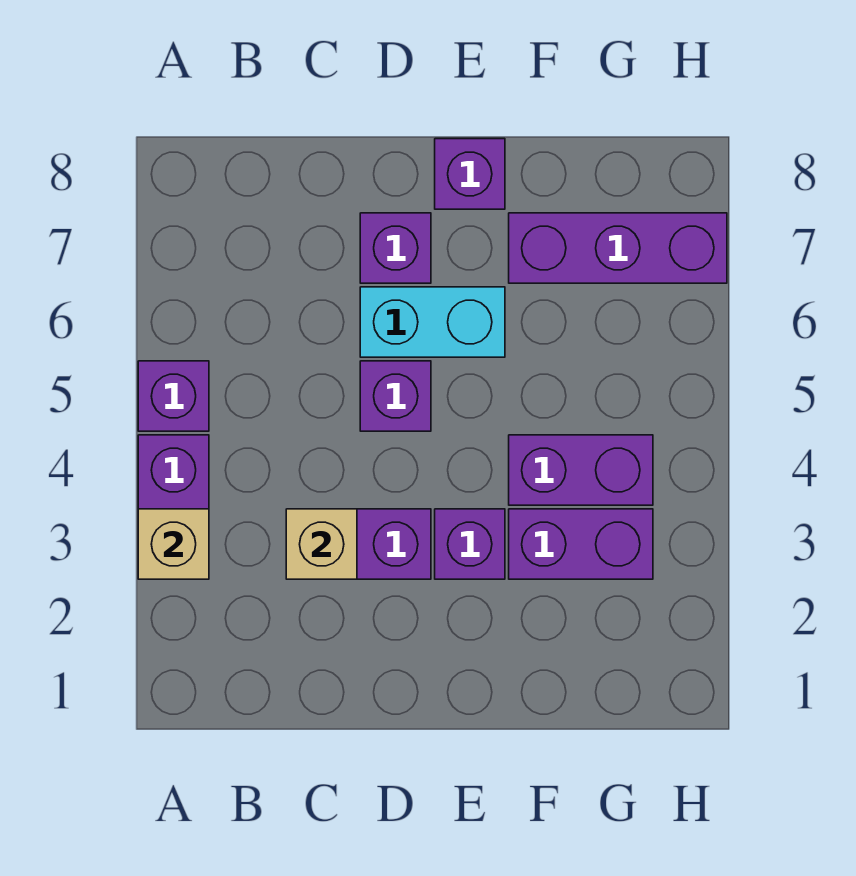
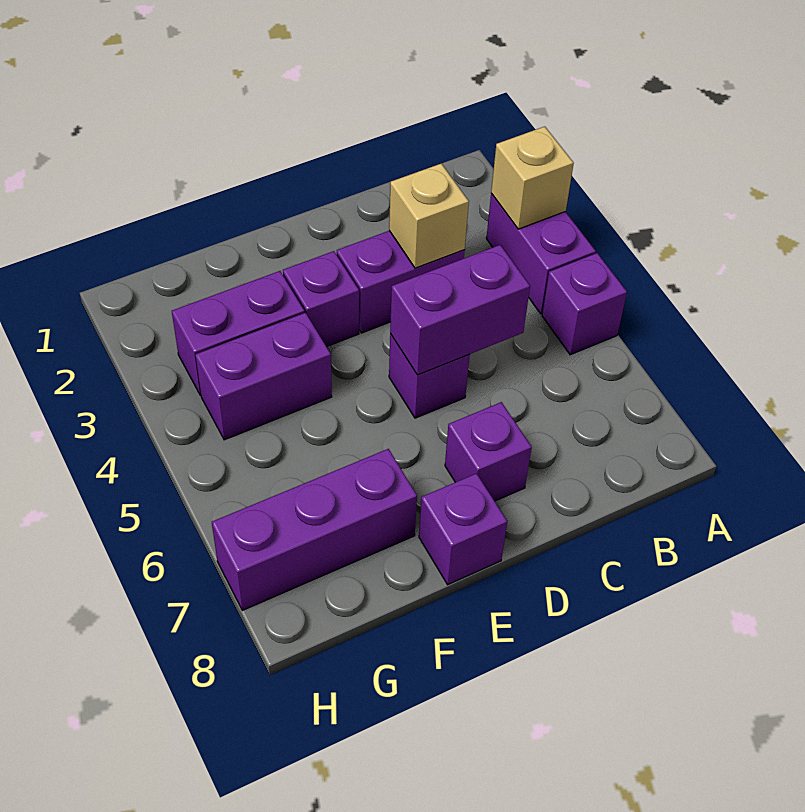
none -> purple brick C5:D5 level 2
cyan brick D6:E6 level 1 -> none

